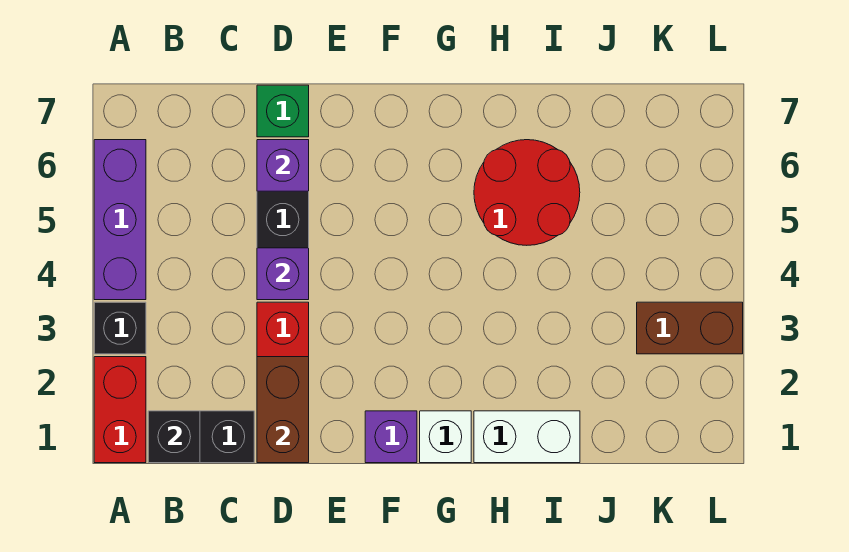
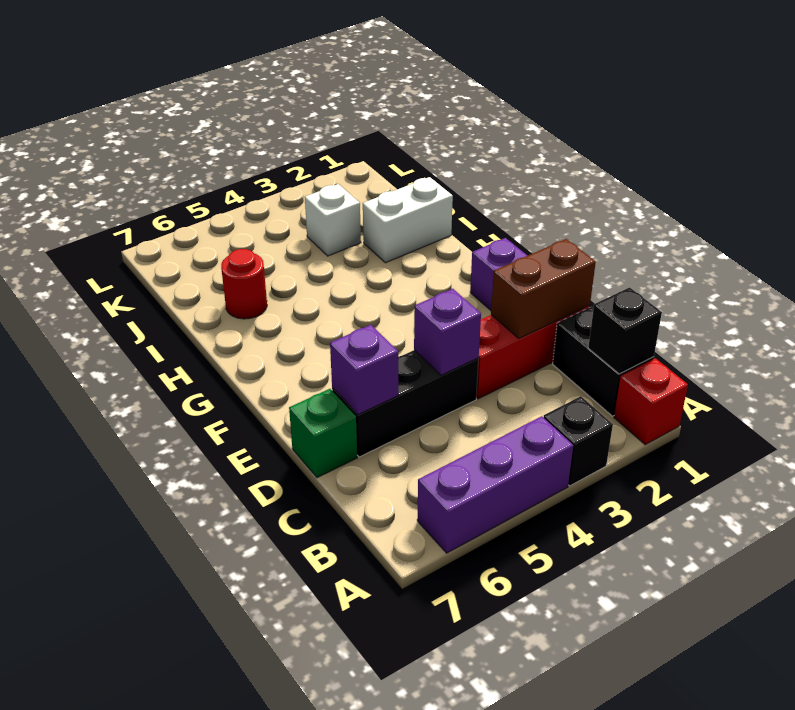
red brick A1:A2 level 1 -> red brick A1 level 1
white brick G1 level 1 -> white brick J3 level 1
white brick H1:I1 level 1 -> white brick I1:I2 level 1
red round brick H5:I6 level 1 -> red round brick I6 level 1
brown brick K3:L3 level 1 -> none

